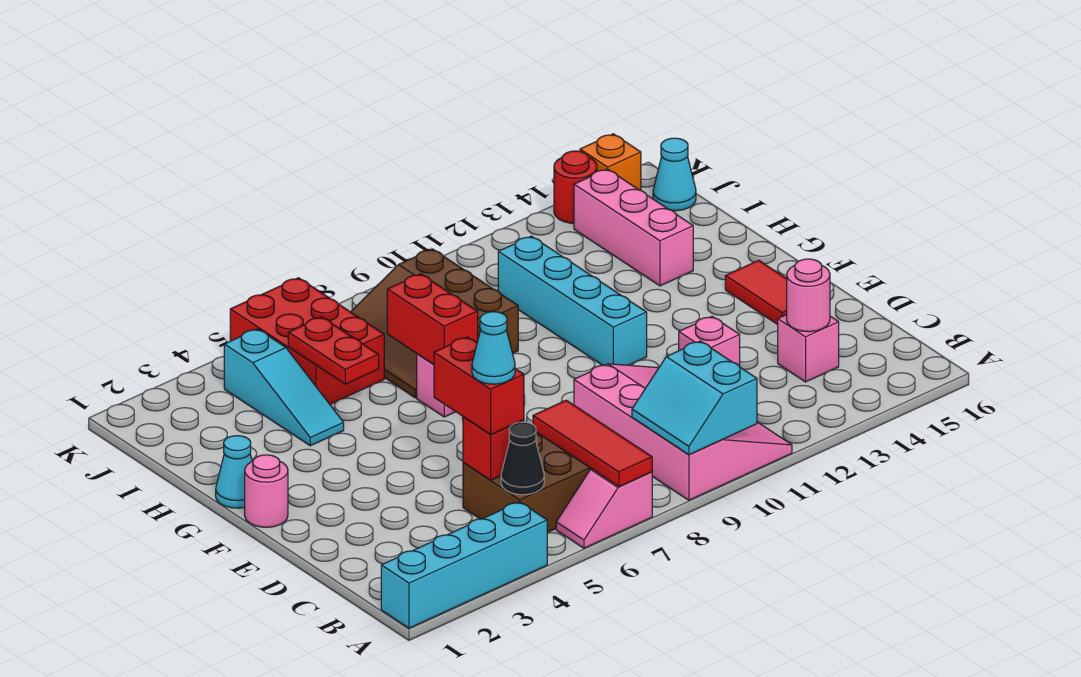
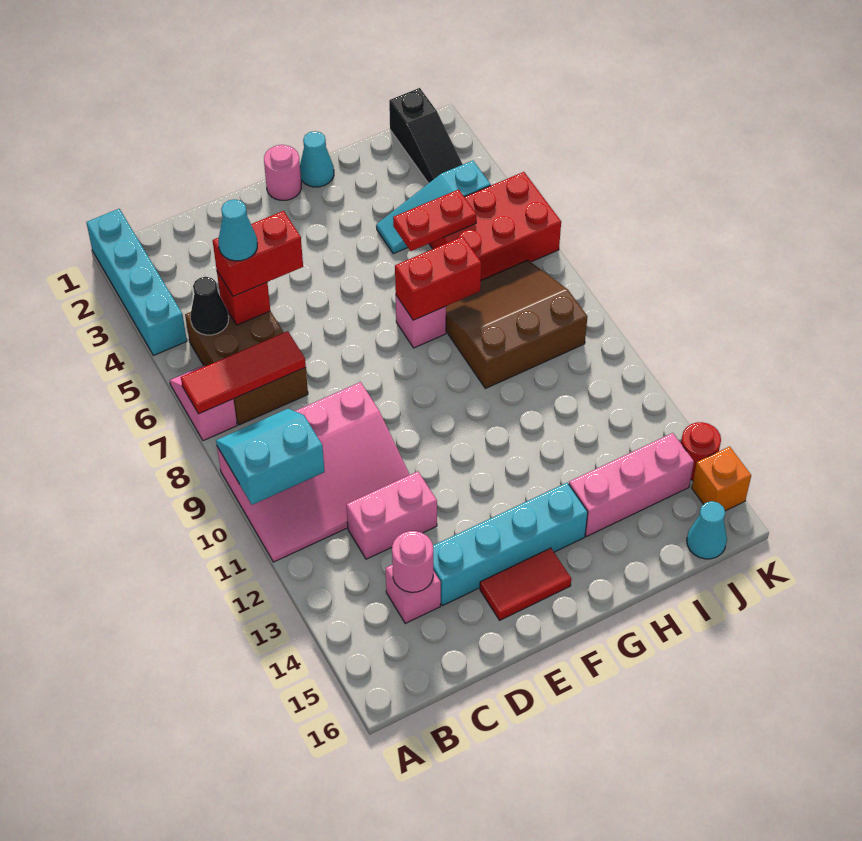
pink brick D12 level 1 -> pink brick C12:D12 level 1
cyan brick F11:I11 level 1 -> cyan brick D14:G14 level 1
none -> black slope J1:J3 level 1 top 1

